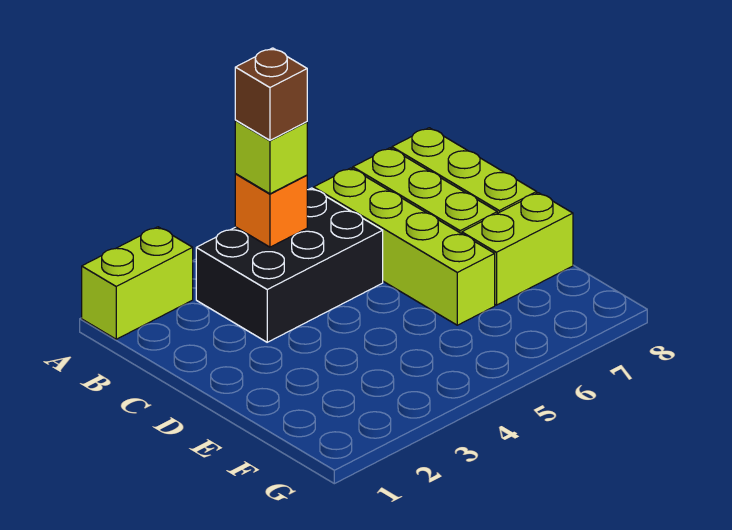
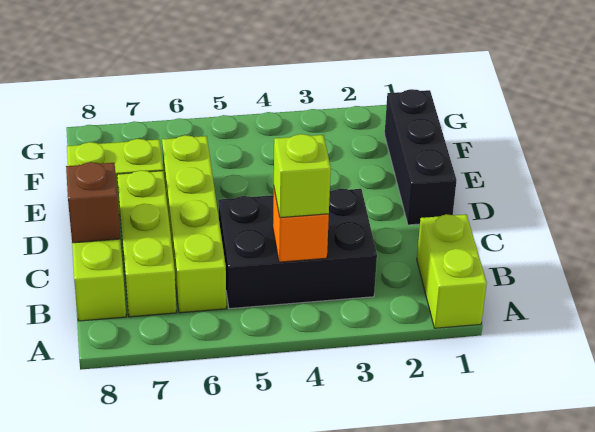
lime brick A1:A2 level 1 -> lime brick A1:B1 level 1
brown brick B4 level 4 -> brown brick C8 level 2
none -> black brick D1:F1 level 1

